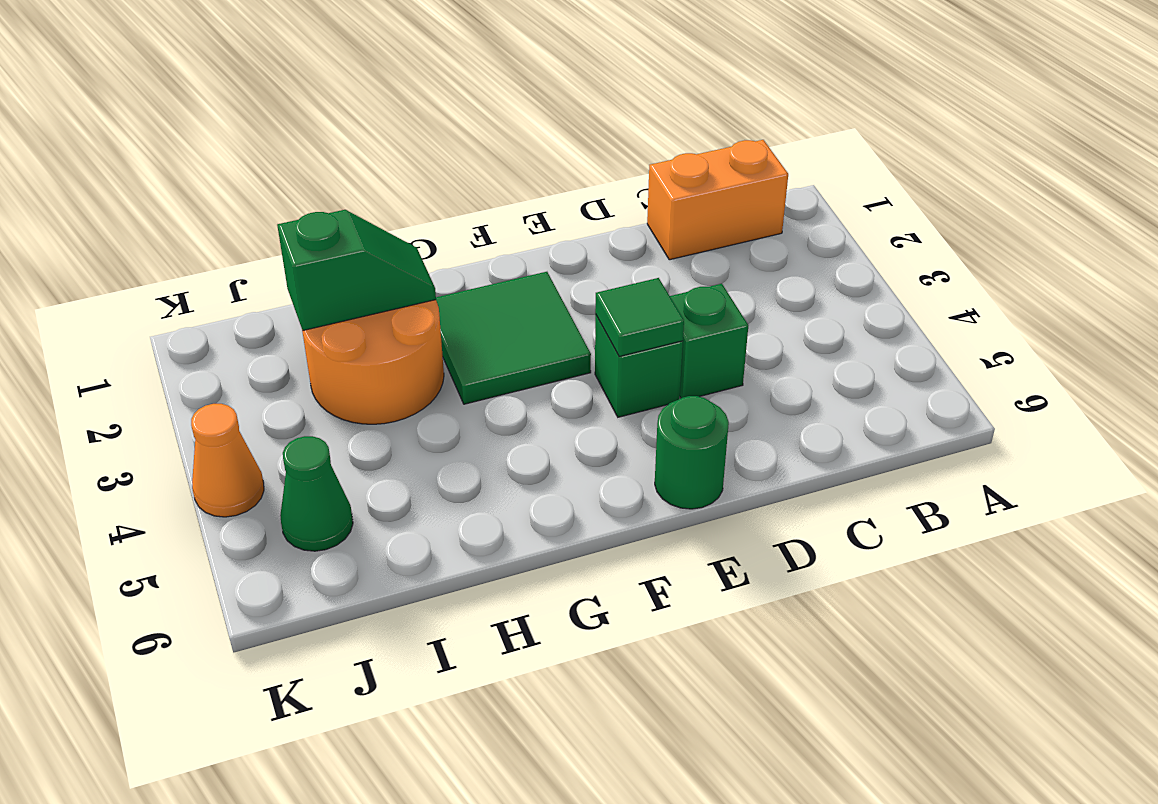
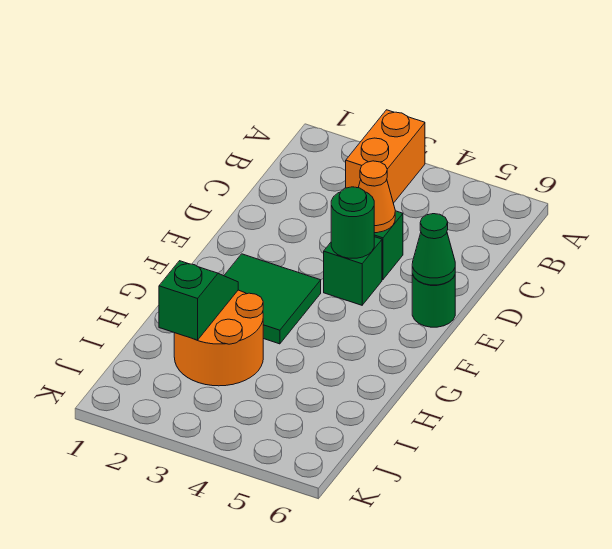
orange brick B1:C1 level 1 -> orange brick A3:B3 level 1
green tile E4 level 2 -> green round brick E4 level 2
green cone J5 level 1 -> green cone E6 level 2
orange cone K4 level 1 -> orange cone D4 level 2

